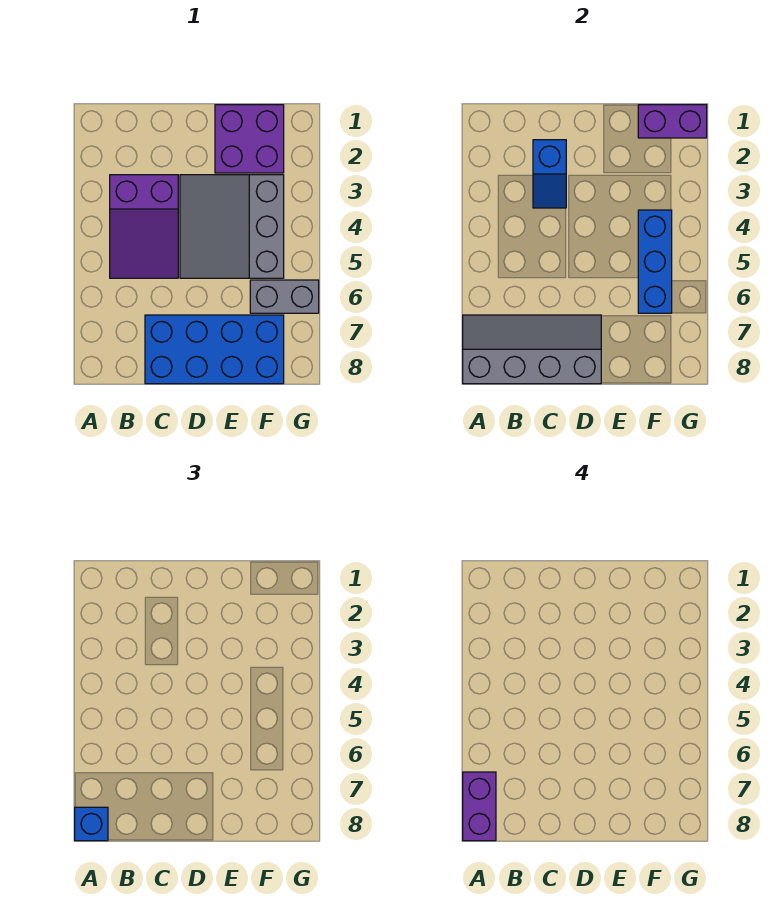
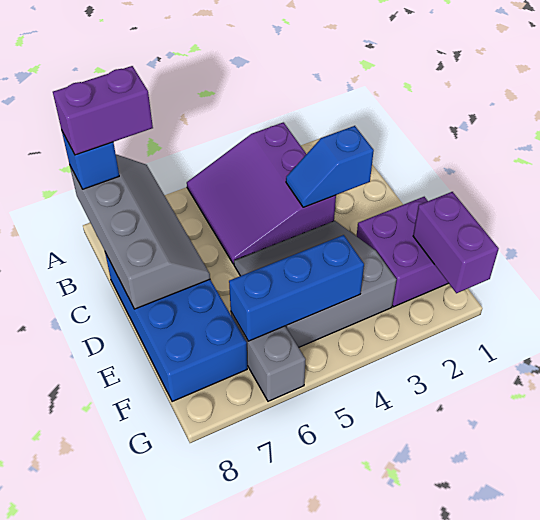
purple slope B3:C5 level 1 top 3 -> purple slope A3:C5 level 1 top 3

